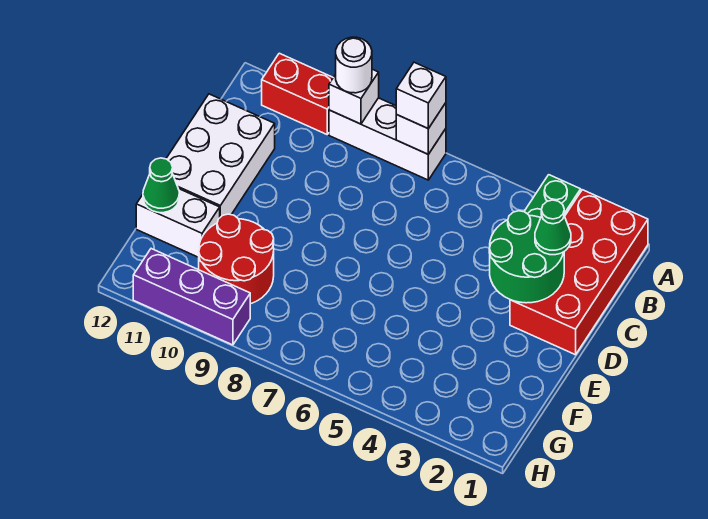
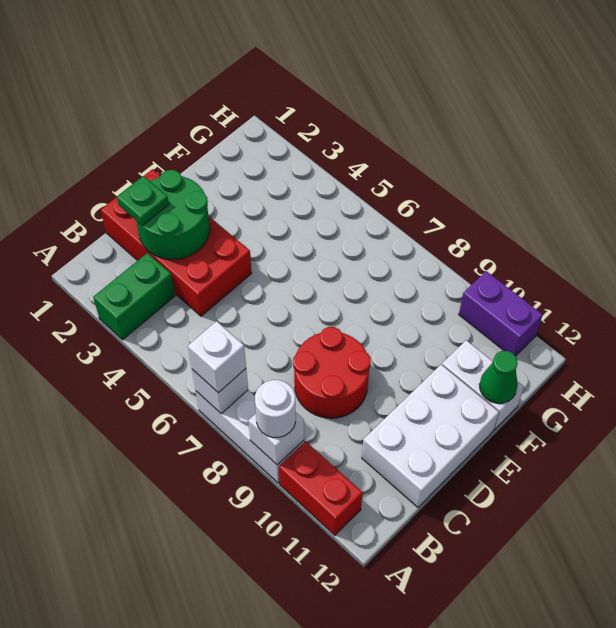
red brick A1:D2 level 1 -> red brick C1:D4 level 1
green cone C2 level 3 -> green plate C2 level 3
red round brick F9:G10 level 1 -> red round brick C8:D9 level 1
purple brick H9:H11 level 1 -> purple brick H10:H11 level 1

